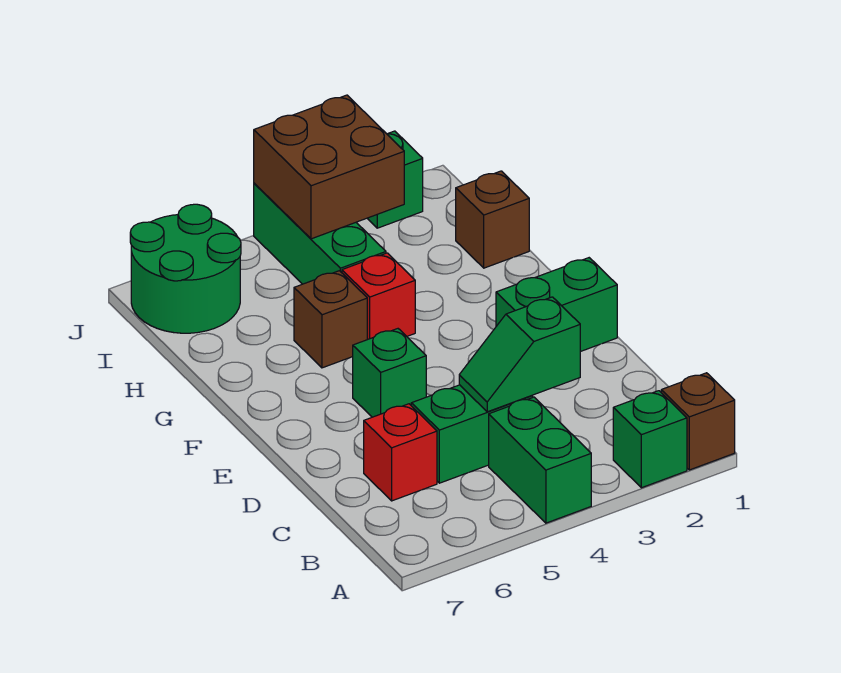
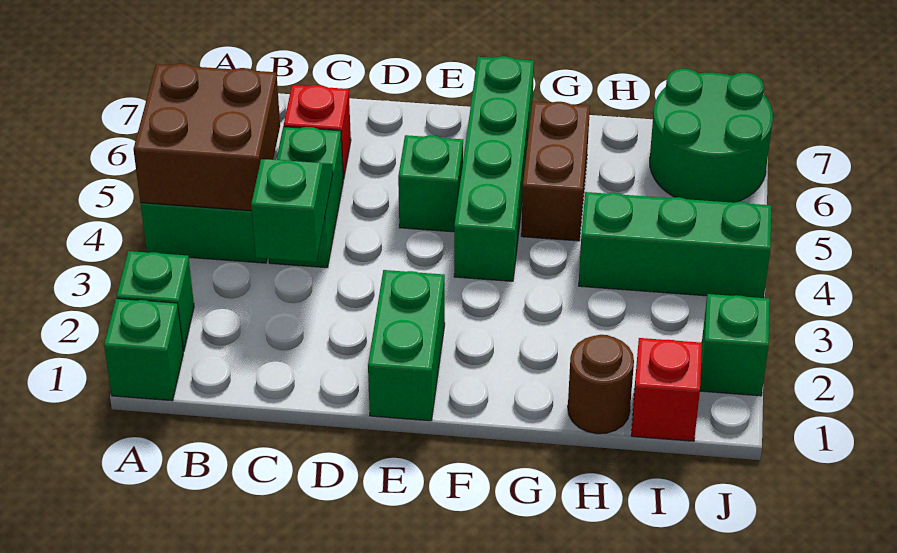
brown brick A1 level 1 -> green brick A1 level 1
none -> green brick F4:F7 level 1
red brick G4 level 1 -> red brick I1 level 1
brown brick G5 level 1 -> brown brick G5:G6 level 1
brown brick H1 level 1 -> brown round brick H1 level 1
brown brick I3:J4 level 2 -> brown brick A4:B5 level 2

